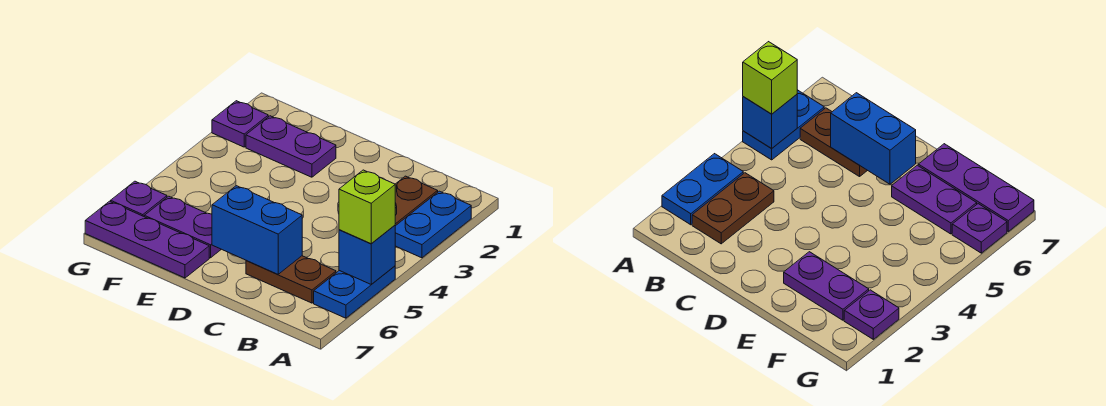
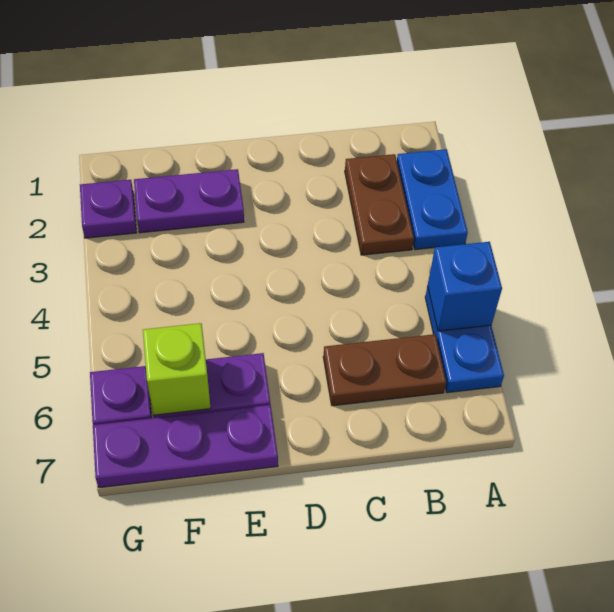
lime brick A5 level 3 -> lime brick F6 level 2
blue brick C6:D6 level 2 -> none

